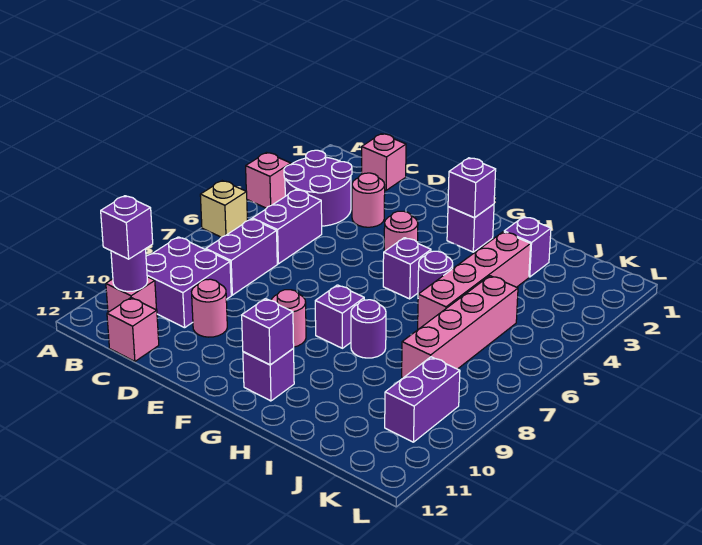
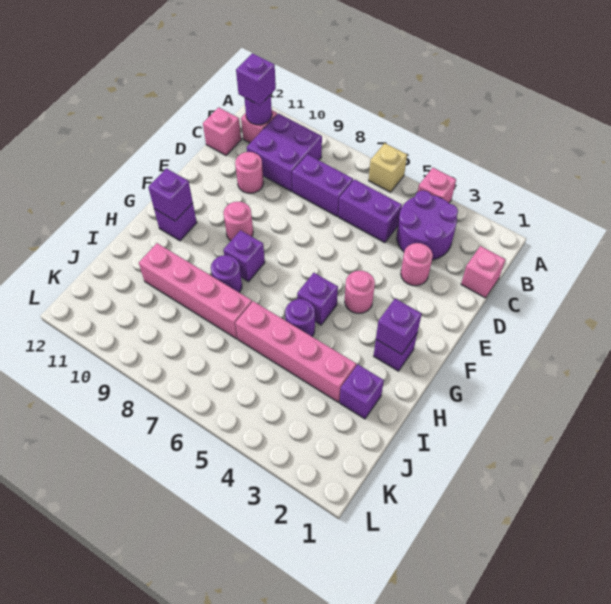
pink brick J5:J8 level 1 -> pink brick I7:I10 level 1
purple brick K9:K10 level 1 -> none

